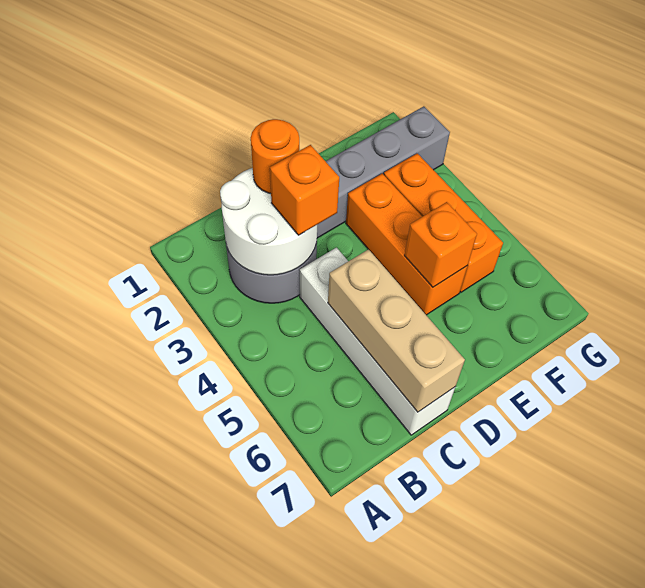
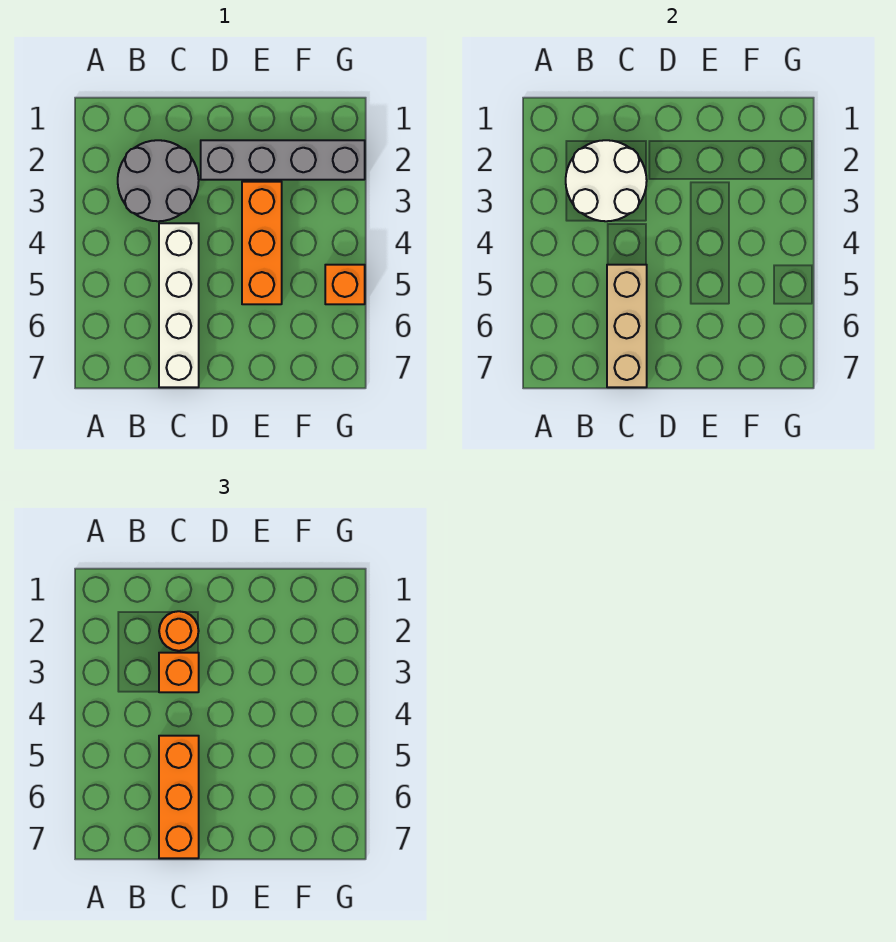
orange brick E5 level 2 -> orange brick G5 level 1
orange brick F3:F5 level 1 -> orange brick C5:C7 level 3

